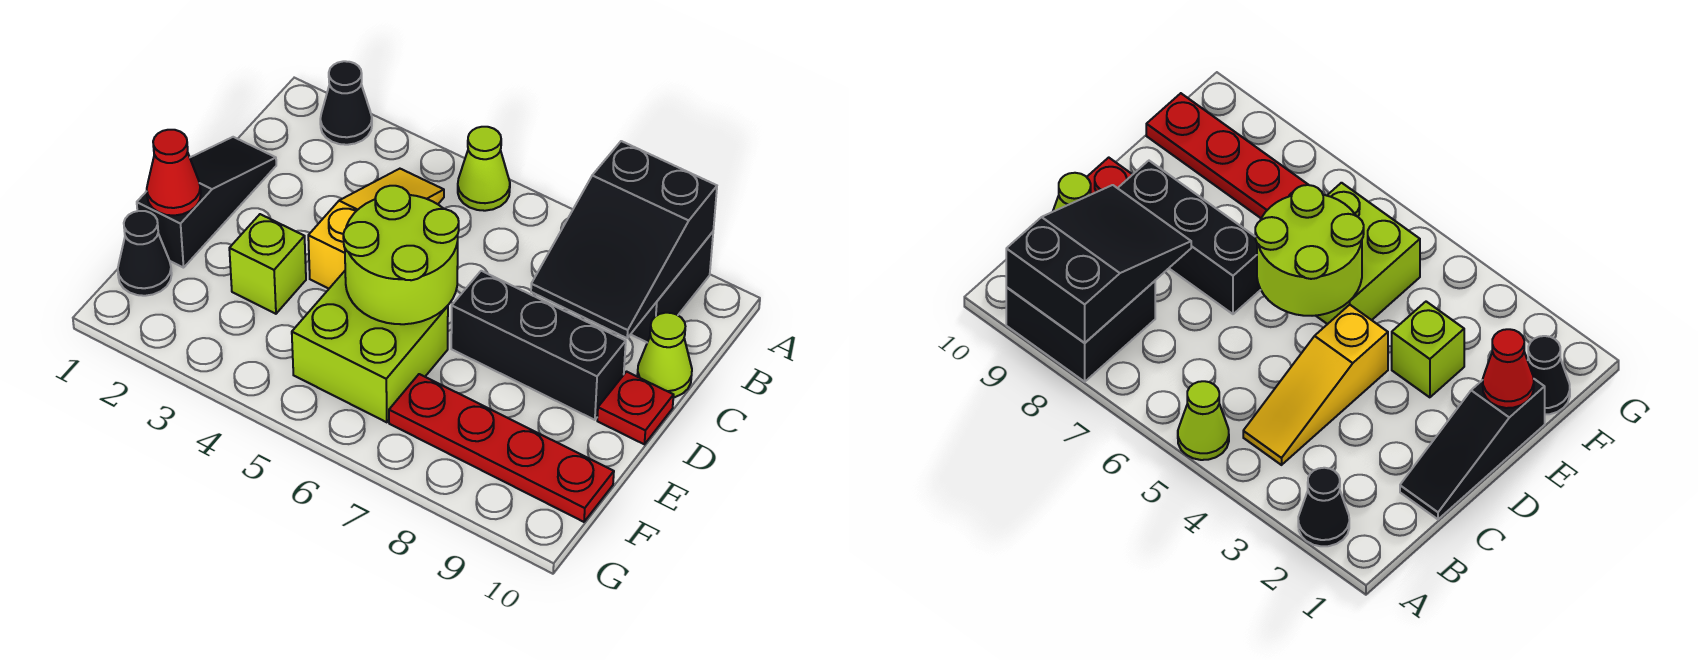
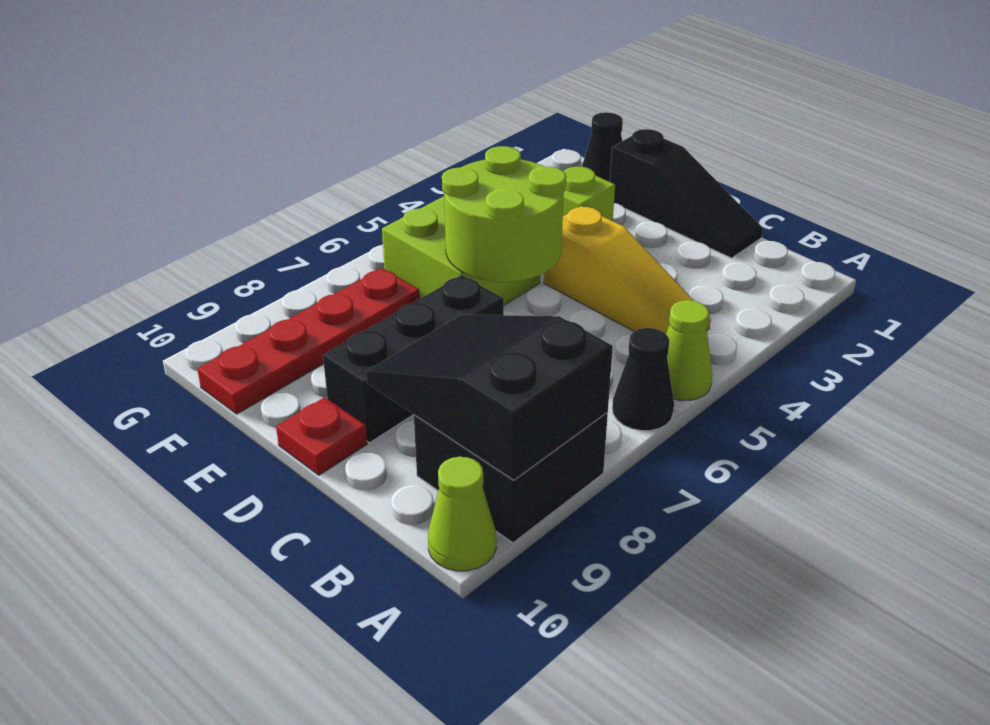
black cone A2 level 1 -> black cone A6 level 1
lime cone C10 level 1 -> lime cone A10 level 1
red cone E1 level 2 -> none

